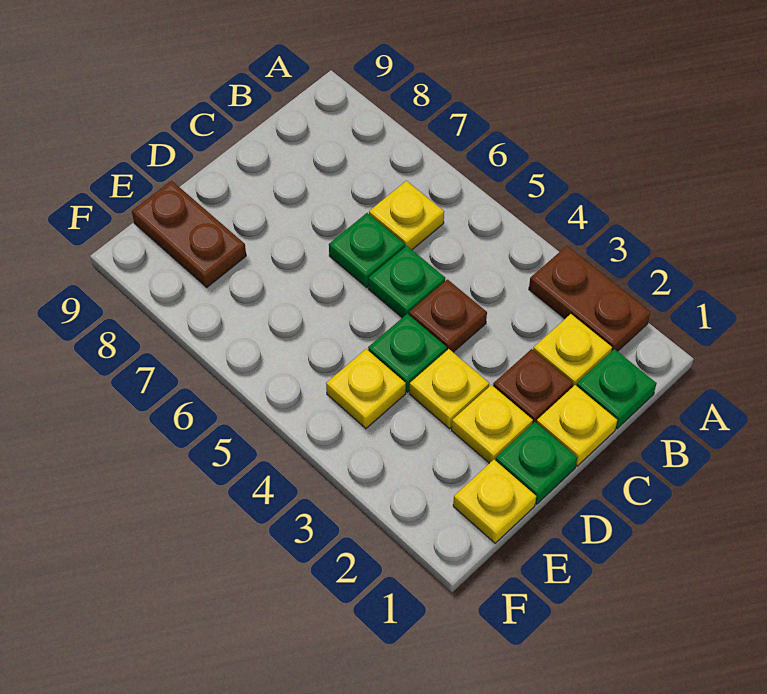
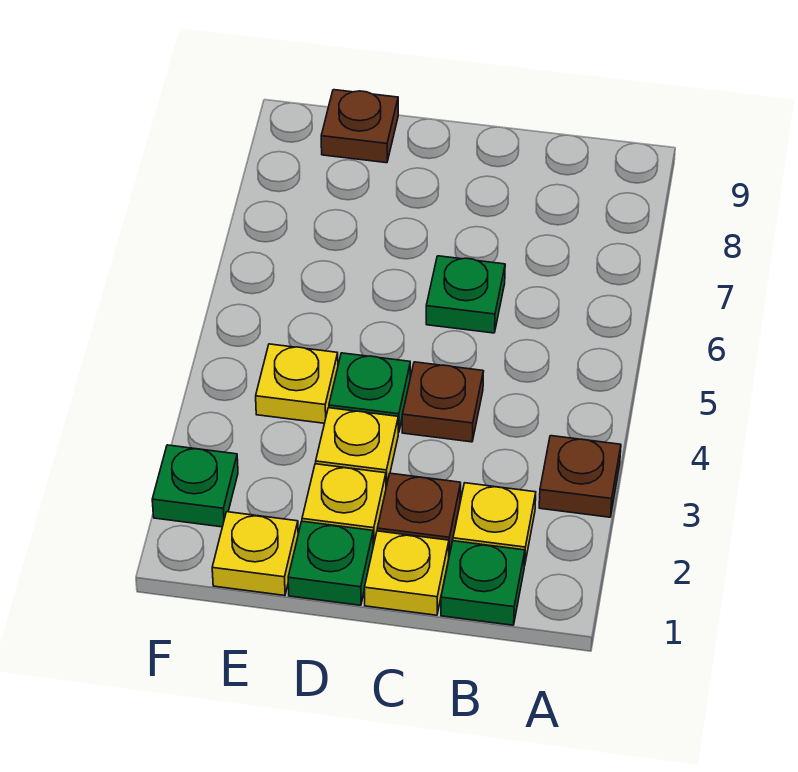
brown plate A2:A3 level 1 -> brown plate A3 level 1
yellow plate B6 level 1 -> none
green plate C5 level 1 -> green plate F2 level 1
brown plate E8:E9 level 1 -> brown plate E9 level 1

